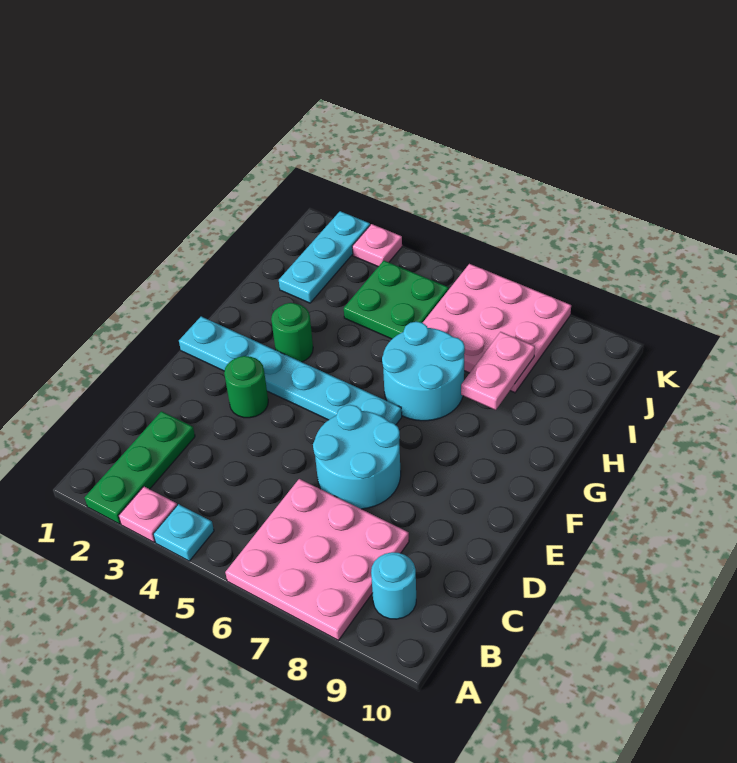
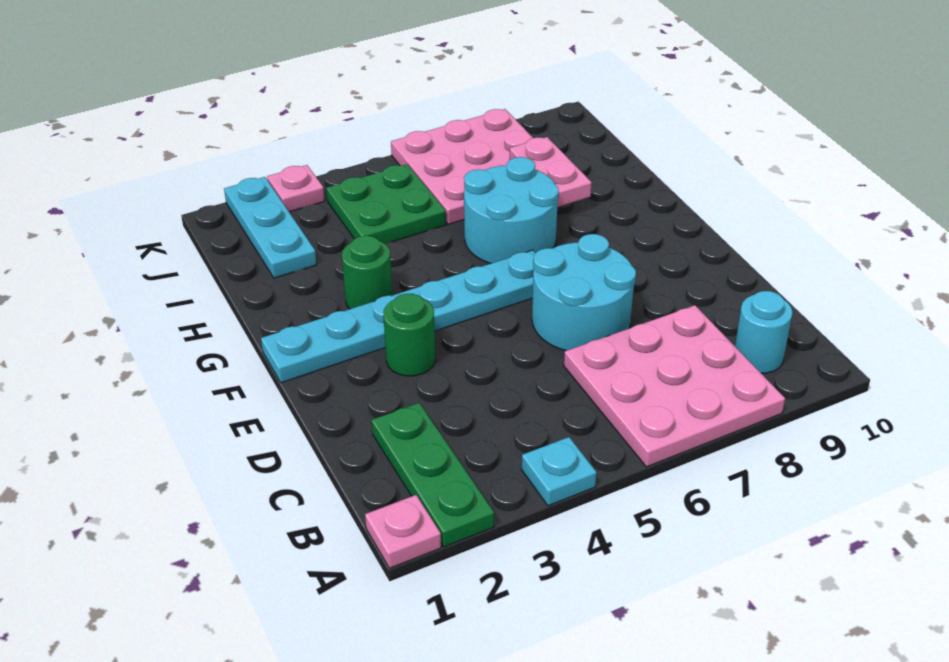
pink plate A3 level 1 -> pink plate A1 level 1

